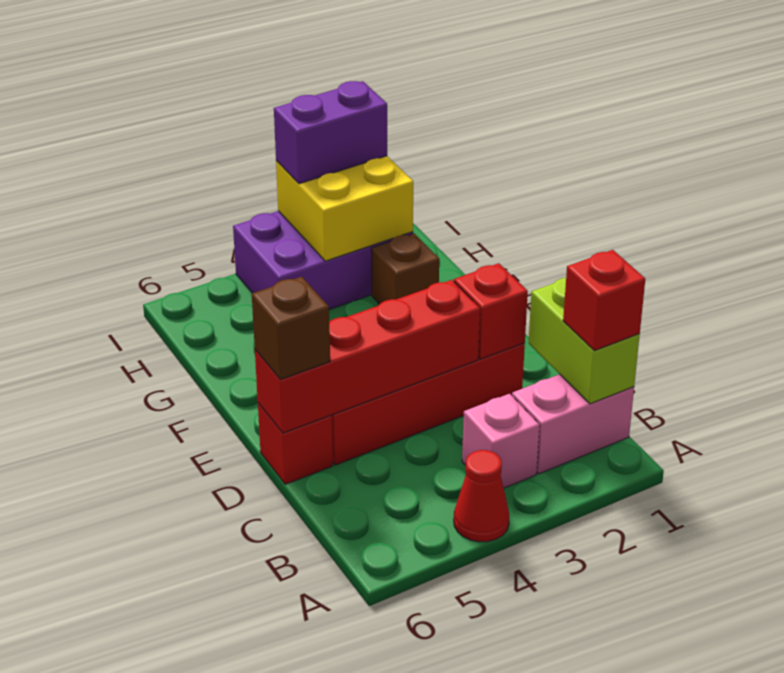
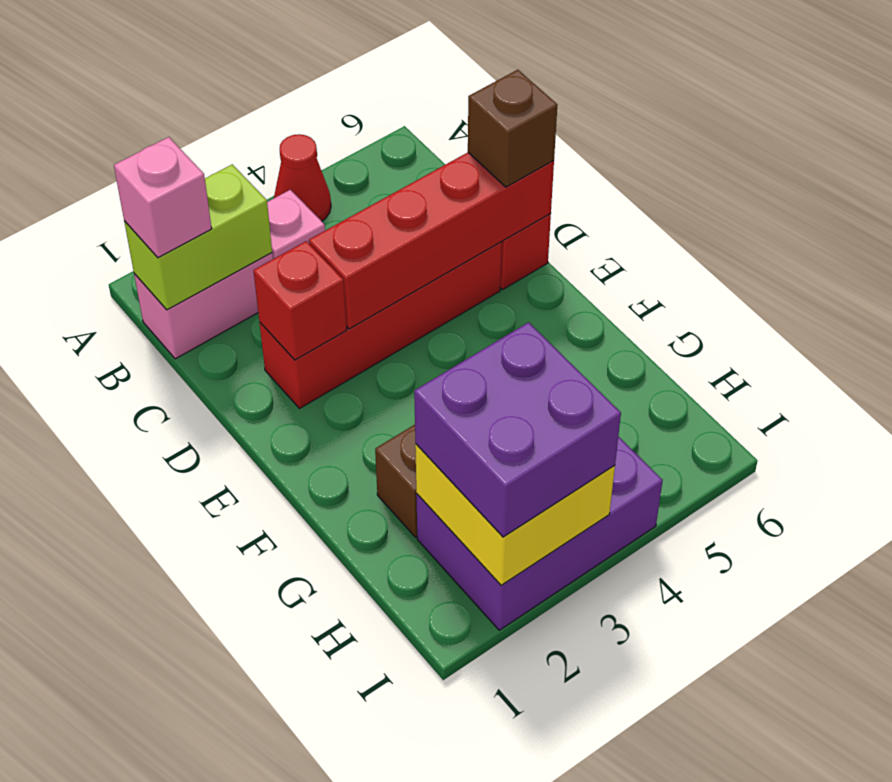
lime brick B1:C1 level 2 -> lime brick B1:B2 level 2
red brick B1 level 3 -> pink brick B1 level 3
purple brick I2:I3 level 3 -> purple brick H2:I3 level 3

